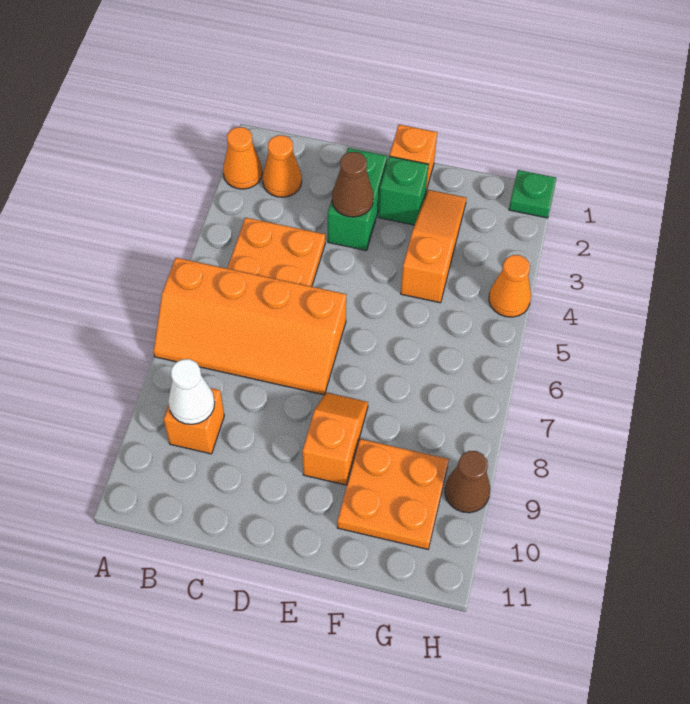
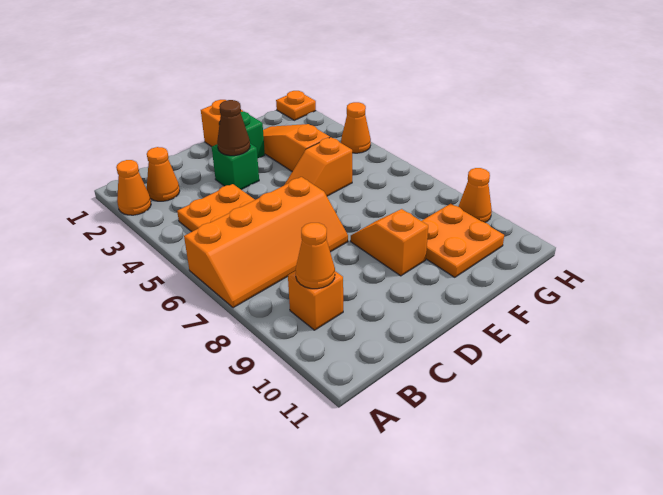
white cone B9 level 2 -> orange cone B9 level 2
green brick D2:D3 level 1 -> green brick D3 level 1
none -> orange slope E5:F5 level 1 top F
green plate H1 level 1 -> orange plate H1 level 1
brown cone H9 level 1 -> orange cone H9 level 1

